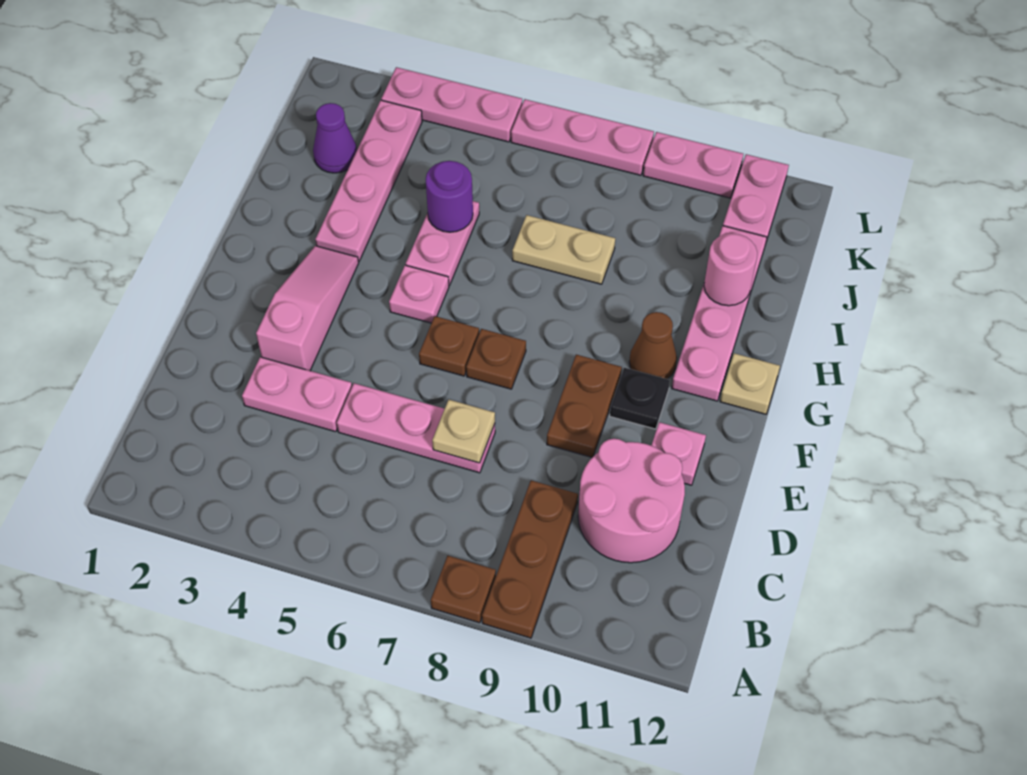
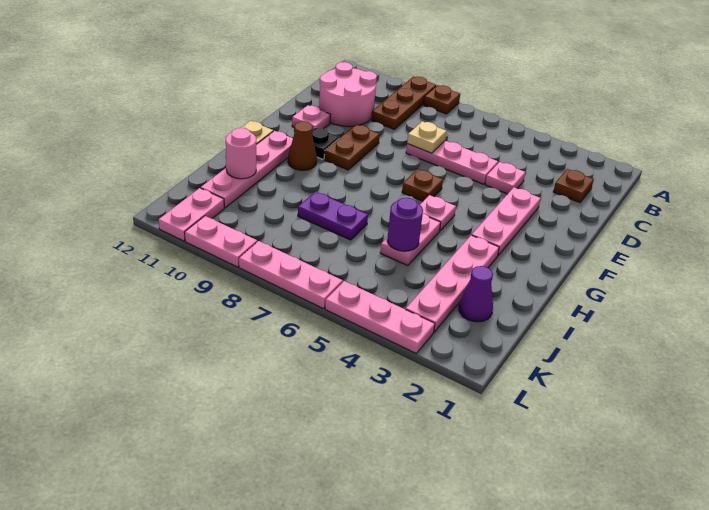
pink plate D3:D4 level 1 -> pink plate D4 level 1
pink slope E3:G3 level 1 top E -> pink plate E3:G3 level 1
brown plate F7 level 1 -> brown plate C2 level 1
tan plate I7:I8 level 1 -> purple plate I7:I8 level 1

